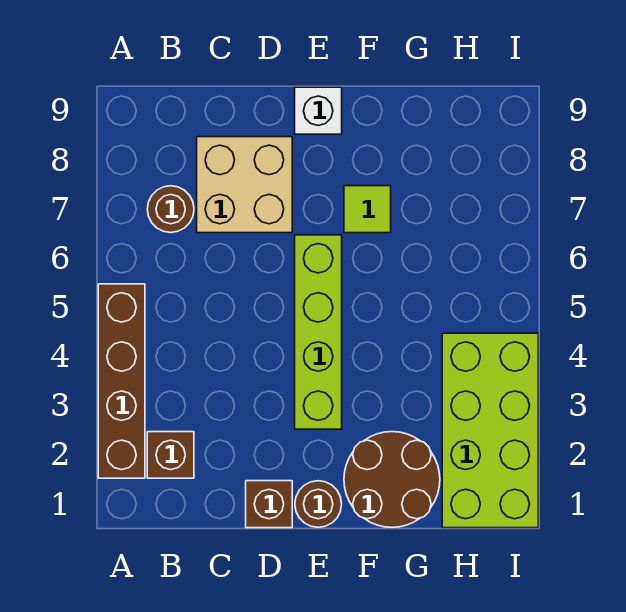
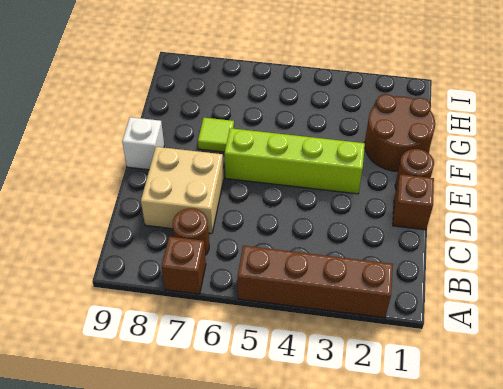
brown brick B2 level 1 -> brown brick A7 level 1
lime brick H1:I4 level 1 -> none

